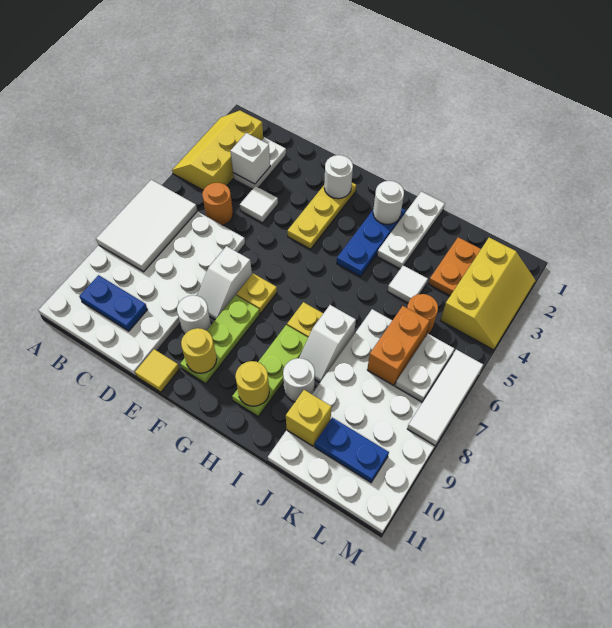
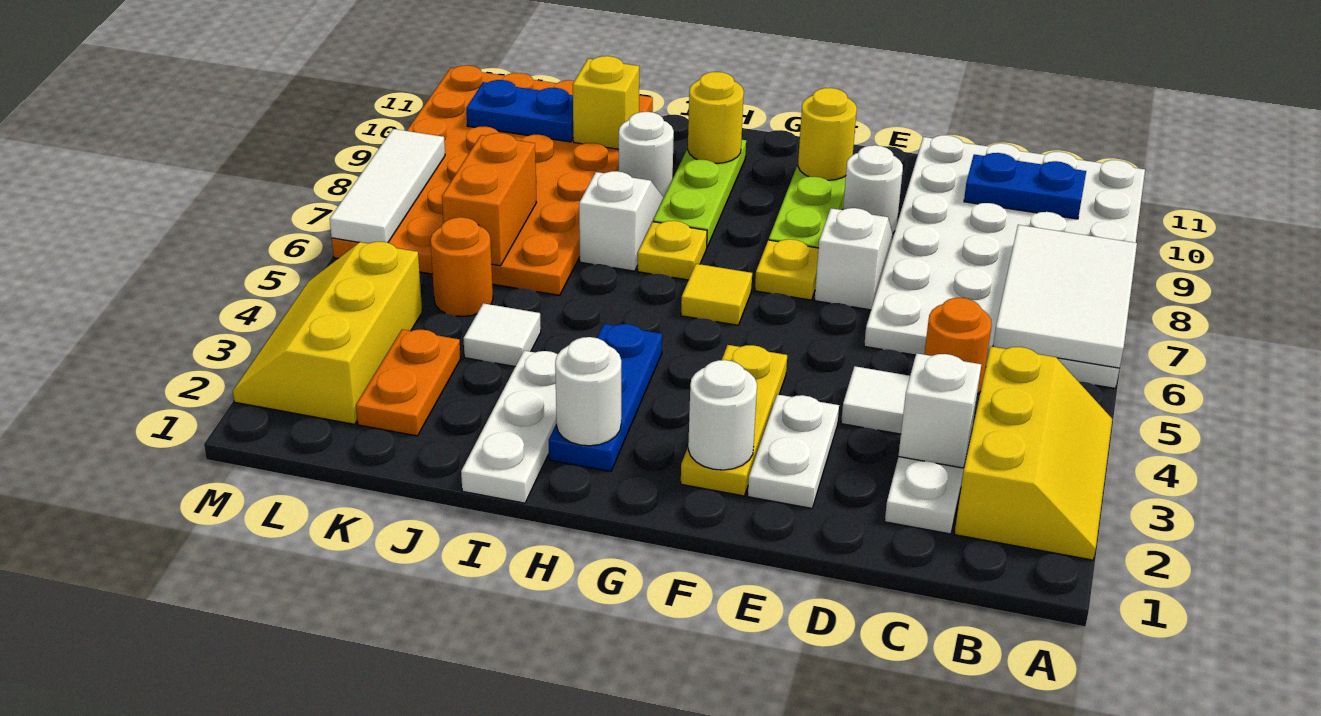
yellow tile E11 level 1 -> yellow tile G6 level 1
white plate J6:M11 level 1 -> orange plate J6:M11 level 1
white plate L6:L7 level 2 -> white plate E2:E3 level 1

